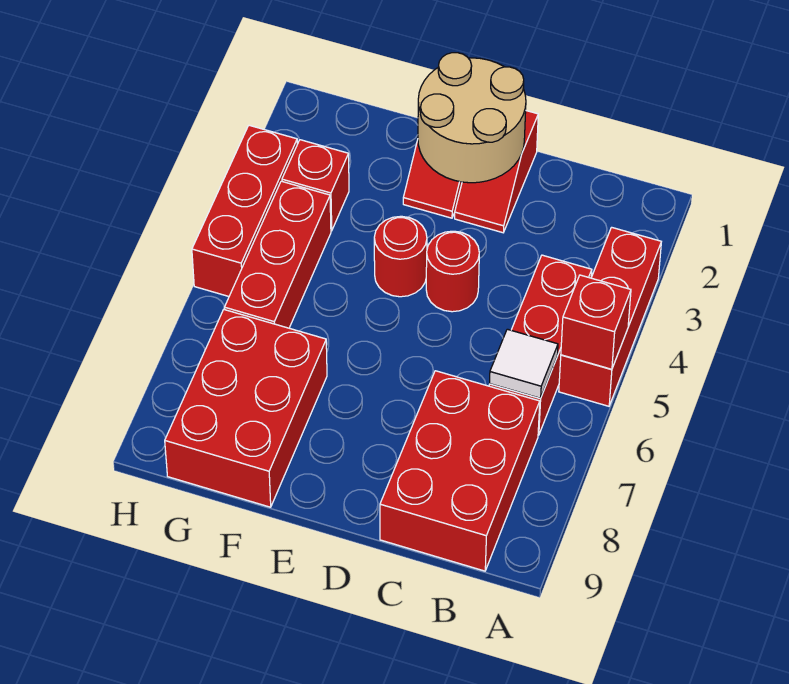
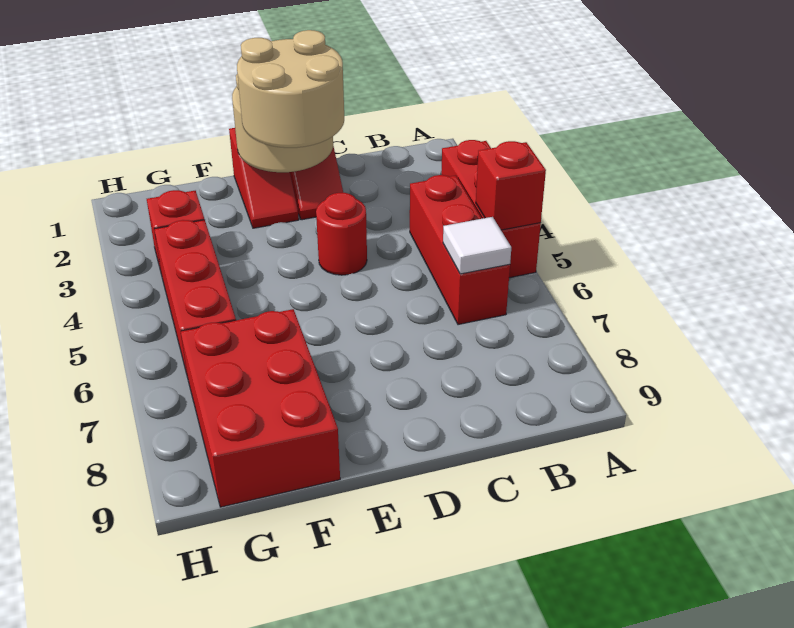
red brick B7:C9 level 1 -> none
none -> tan round brick D2:E3 level 3
red round brick E4 level 1 -> none
red brick H3:H5 level 1 -> none

